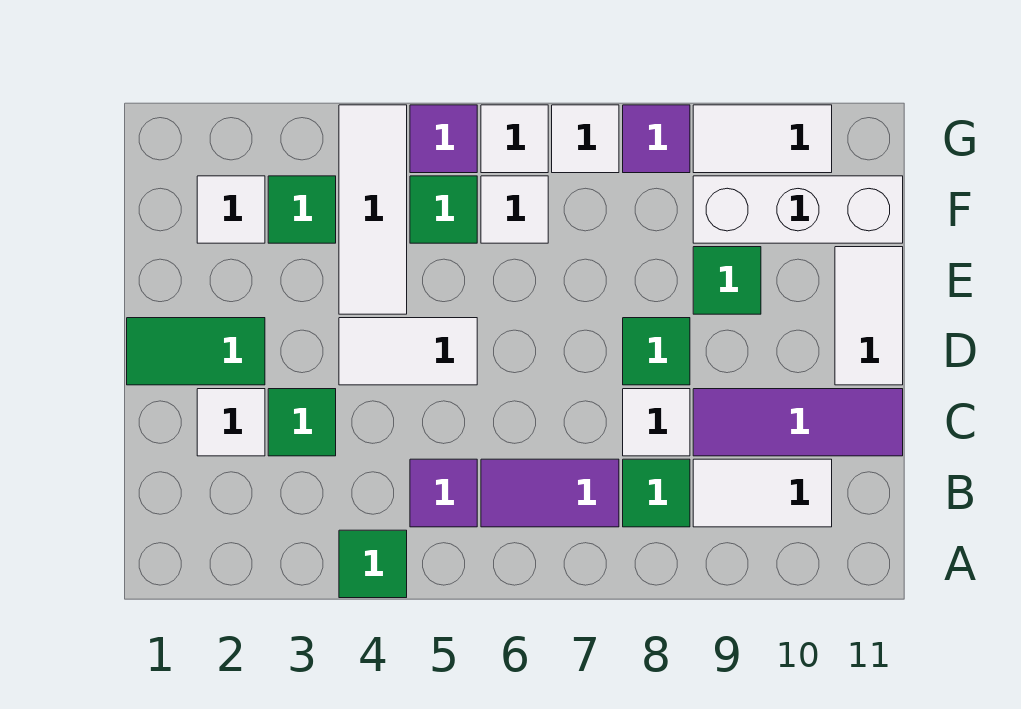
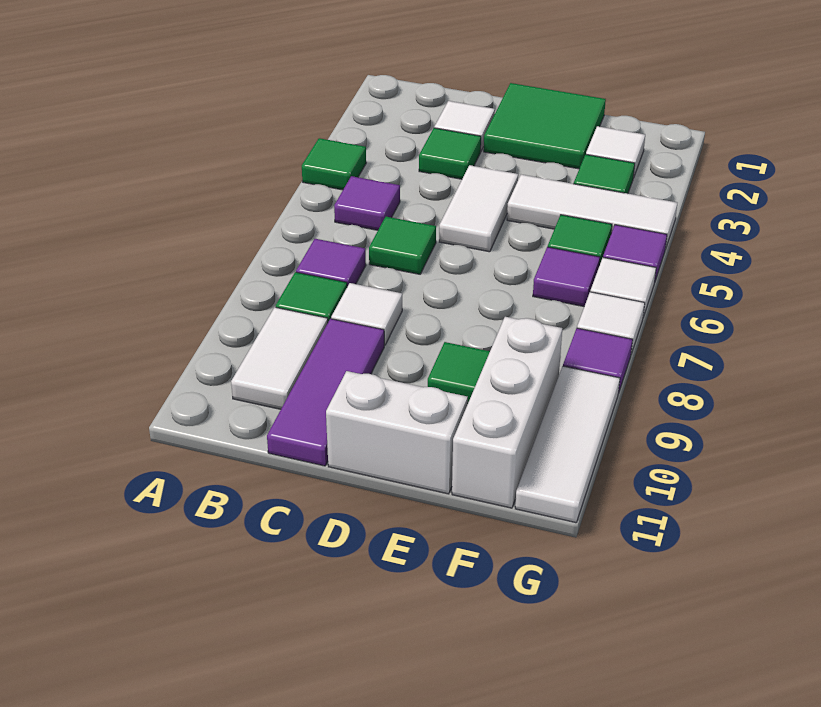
purple tile B6:B7 level 1 -> purple tile B7 level 1
green tile D1:D2 level 1 -> green tile D1:E2 level 1
green tile D8 level 1 -> green tile C6 level 1
white tile D11:E11 level 1 -> white brick D11:E11 level 1
white tile F6 level 1 -> purple tile F6 level 1
white tile G9:G10 level 1 -> white tile G9:G11 level 1

